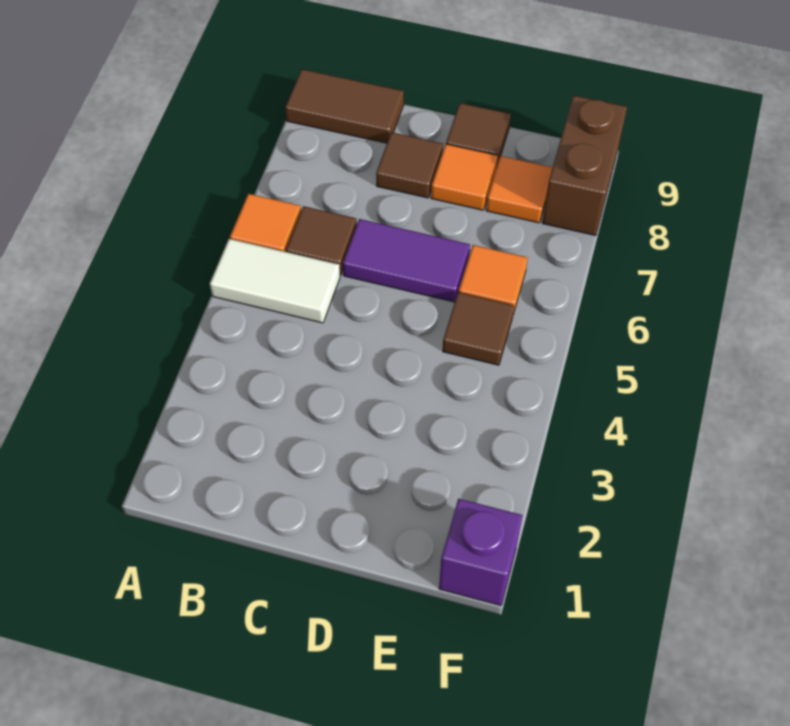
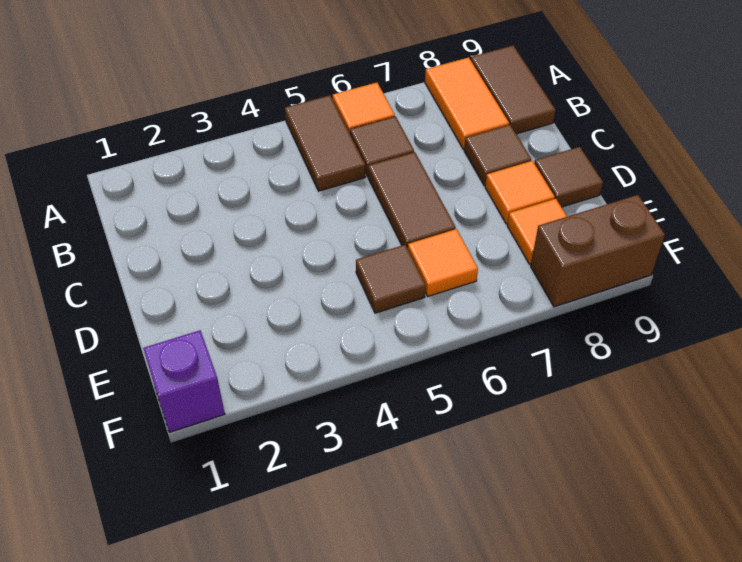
white tile A5:B5 level 1 -> brown tile A5:B5 level 1
none -> orange tile A8:B8 level 1
purple tile C6:D6 level 1 -> brown tile C6:D6 level 1

